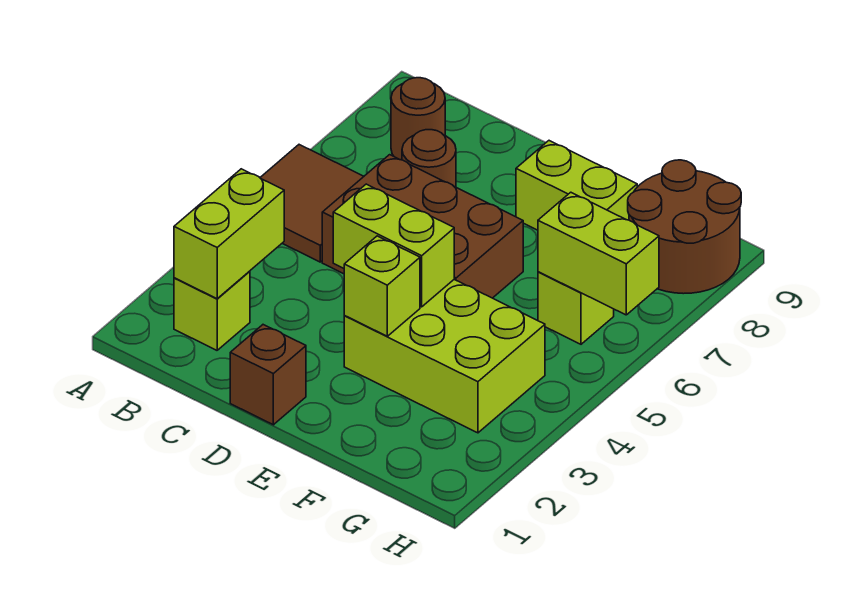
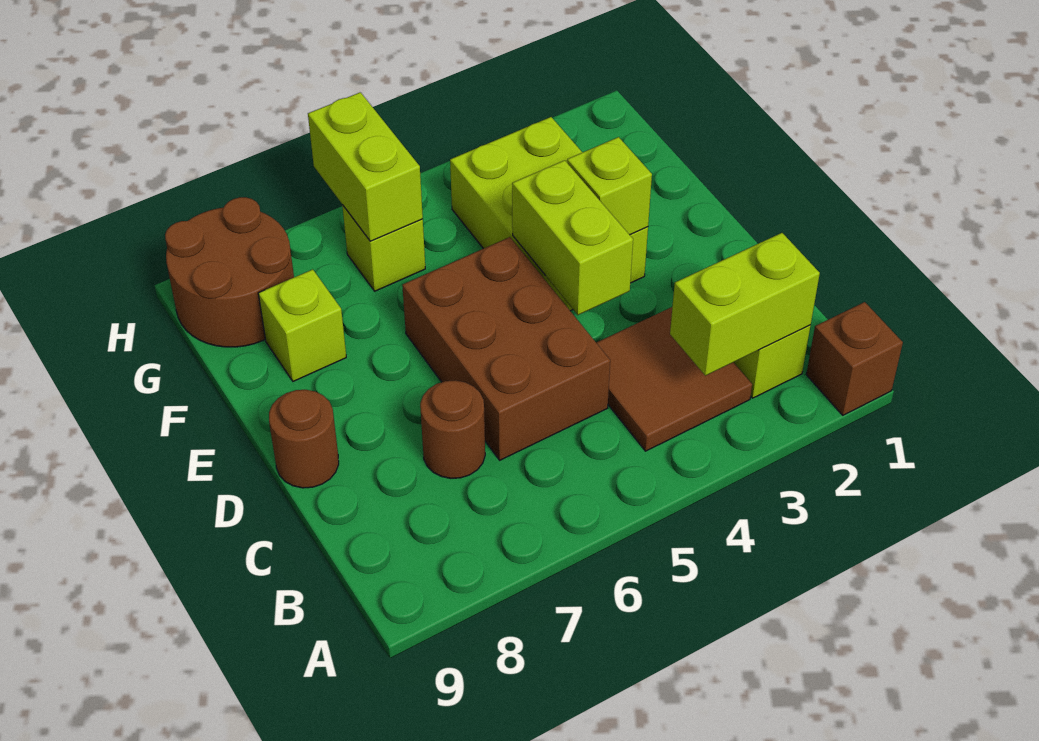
brown tile A5:B6 level 1 -> brown tile B3:C4 level 1
brown round brick B8 level 1 -> brown round brick D9 level 1
brown brick D1 level 1 -> brown brick A1 level 1
lime brick E8:F8 level 1 -> lime brick F8 level 1

